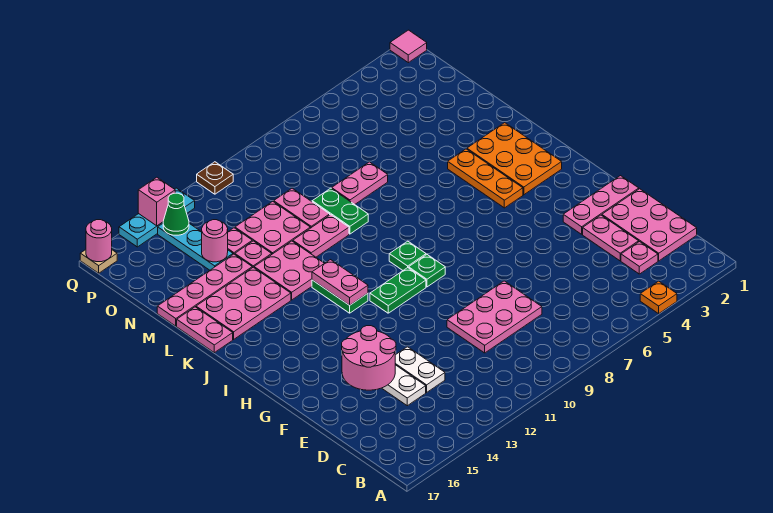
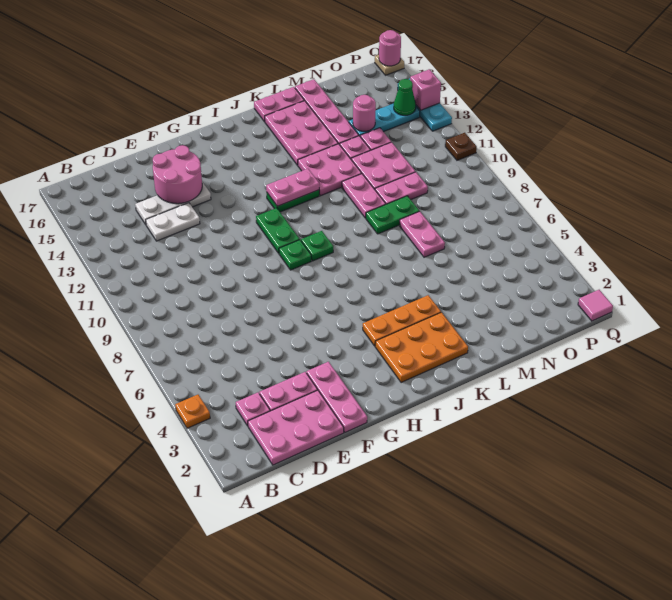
pink plate D8:E10 level 1 -> none

